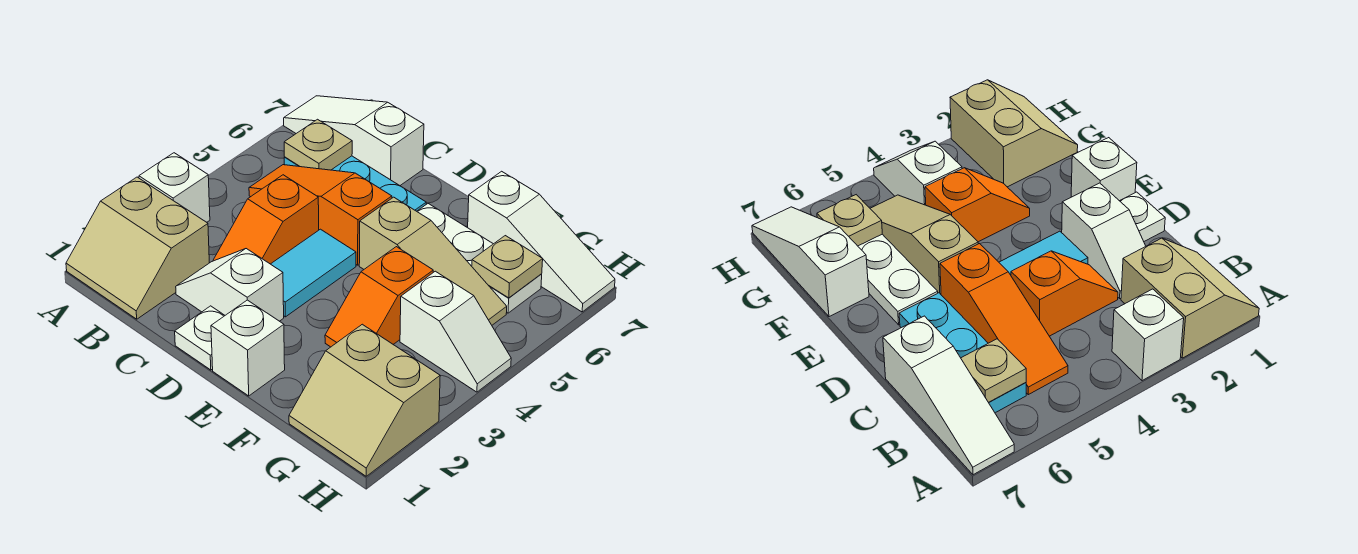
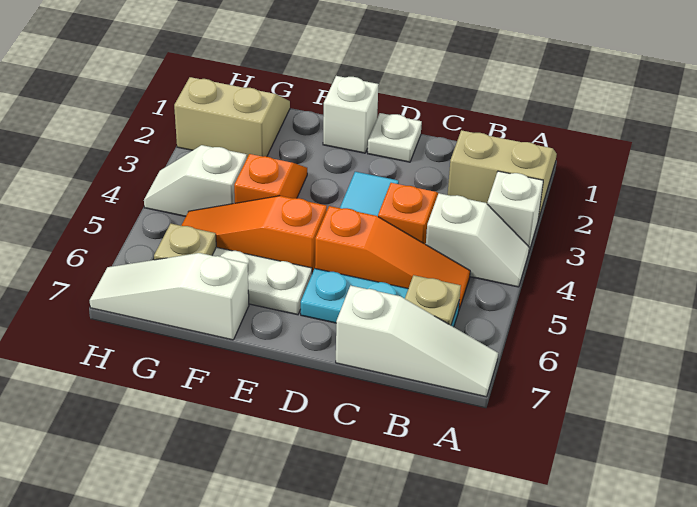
white slope C2:D2 level 1 top D -> white slope A4:B4 level 1 top B
tan slope E5:G5 level 1 top E -> orange slope E5:G5 level 1 top E

